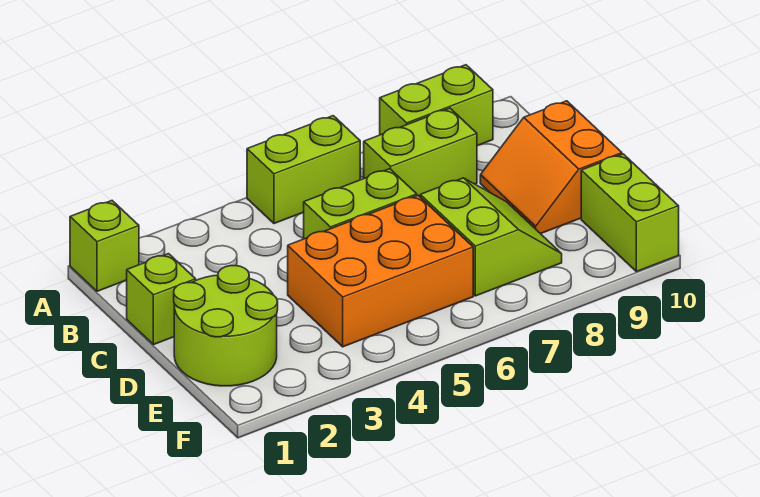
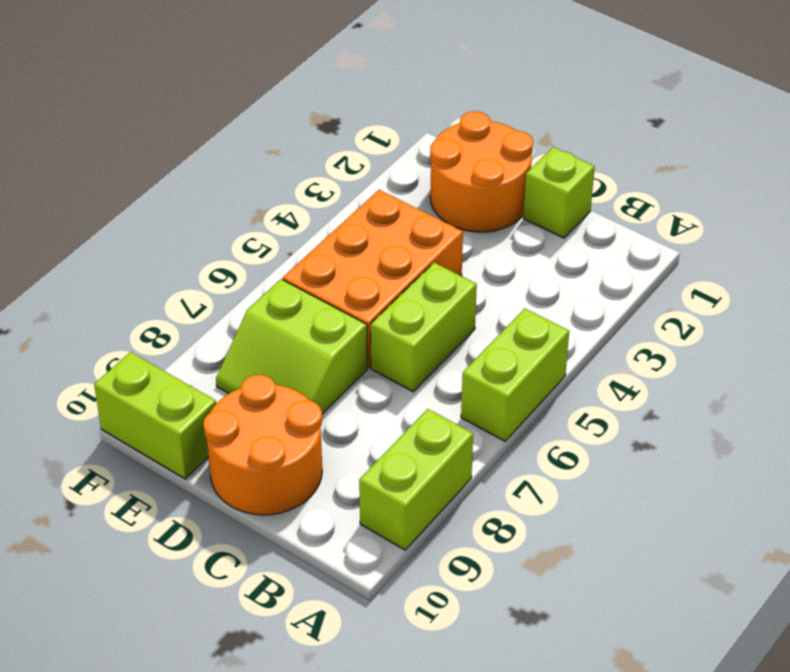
lime brick A1 level 1 -> none
lime brick B7:B8 level 1 -> none
orange slope C9:D10 level 1 top 10 -> orange round brick C9:D10 level 1
lime round brick D1:E2 level 1 -> orange round brick D1:E2 level 1

